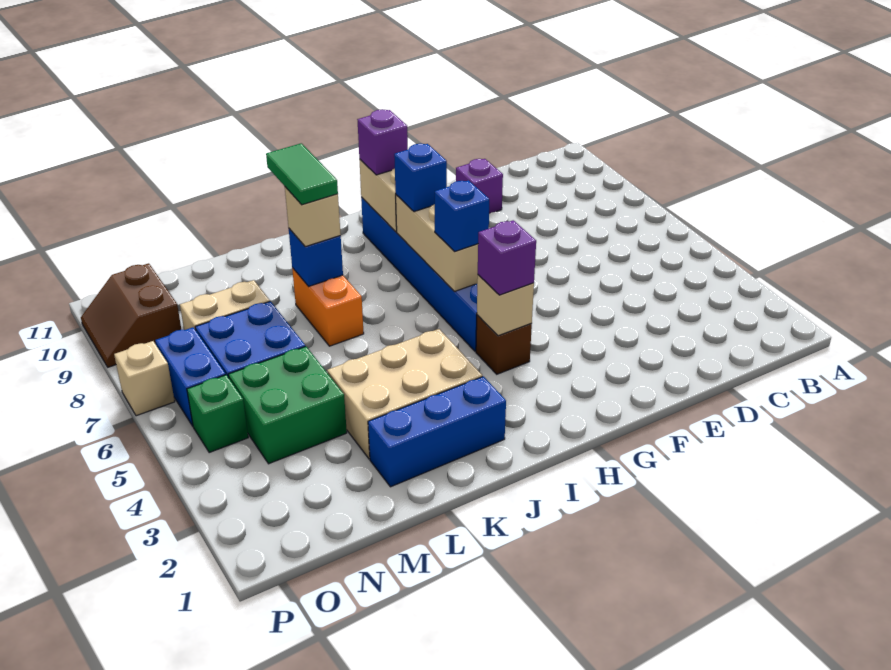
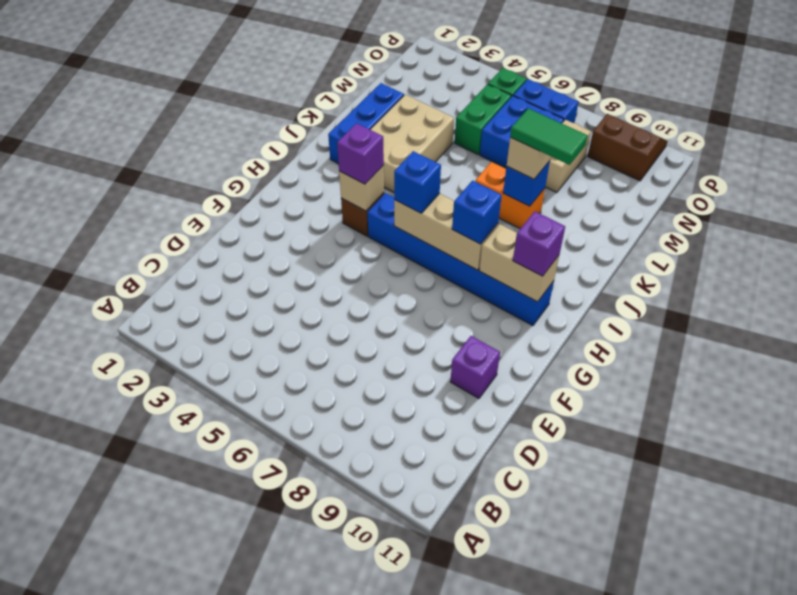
green brick M4:N5 level 1 -> green brick M5:N5 level 1
tan brick P7 level 1 -> none

